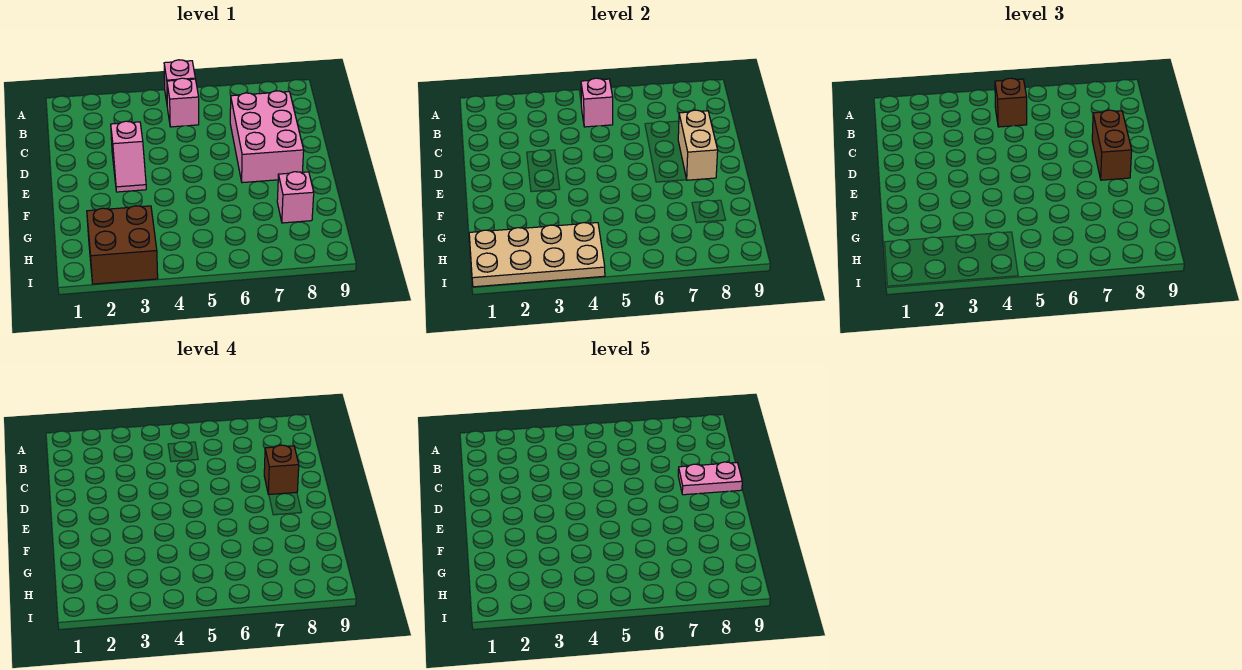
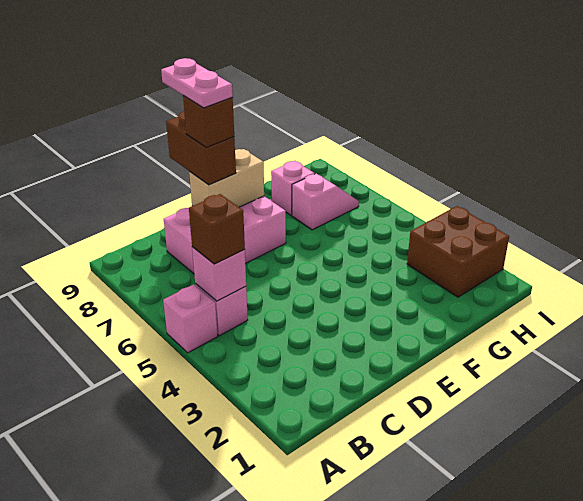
pink slope D3:E3 level 1 top D -> pink slope G7:H7 level 1 top G
brown brick D8:E8 level 3 -> brown brick D8:D9 level 3
tan plate H1:I4 level 2 -> none

